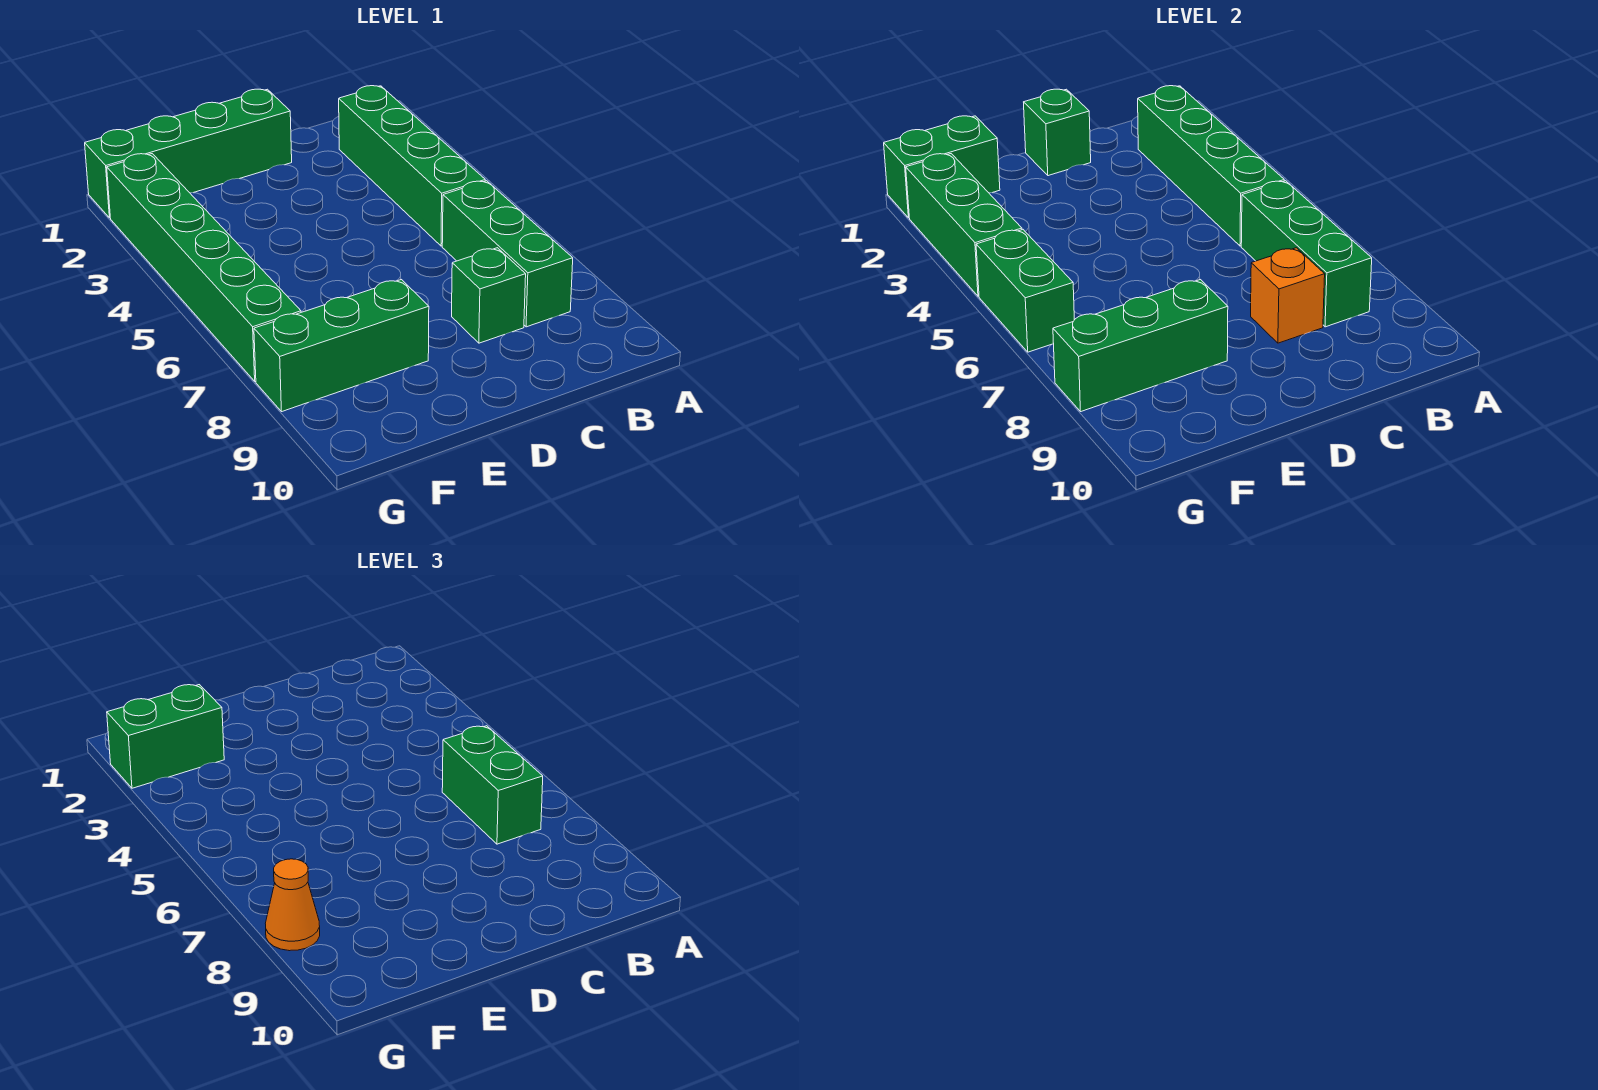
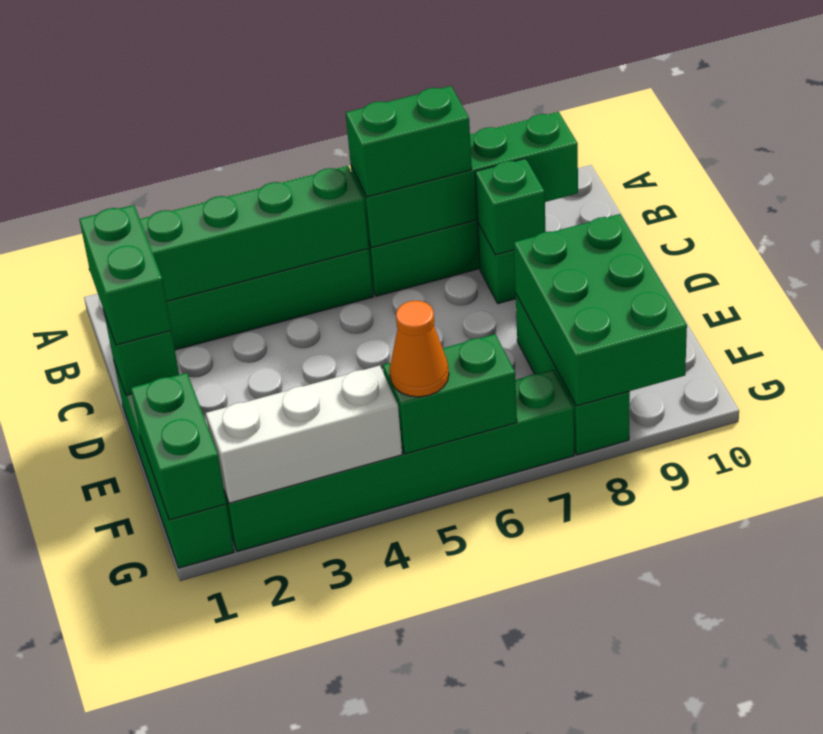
green brick B6:B8 level 2 -> green brick B6:B9 level 2
orange brick C8 level 2 -> green brick C8 level 2
green brick E8:G8 level 2 -> green brick E8:G9 level 2
green brick F2:G2 level 3 -> green brick C1:D1 level 3
green brick G2:G4 level 2 -> white brick G2:G4 level 2
orange cone G8 level 3 -> orange cone G5 level 3

